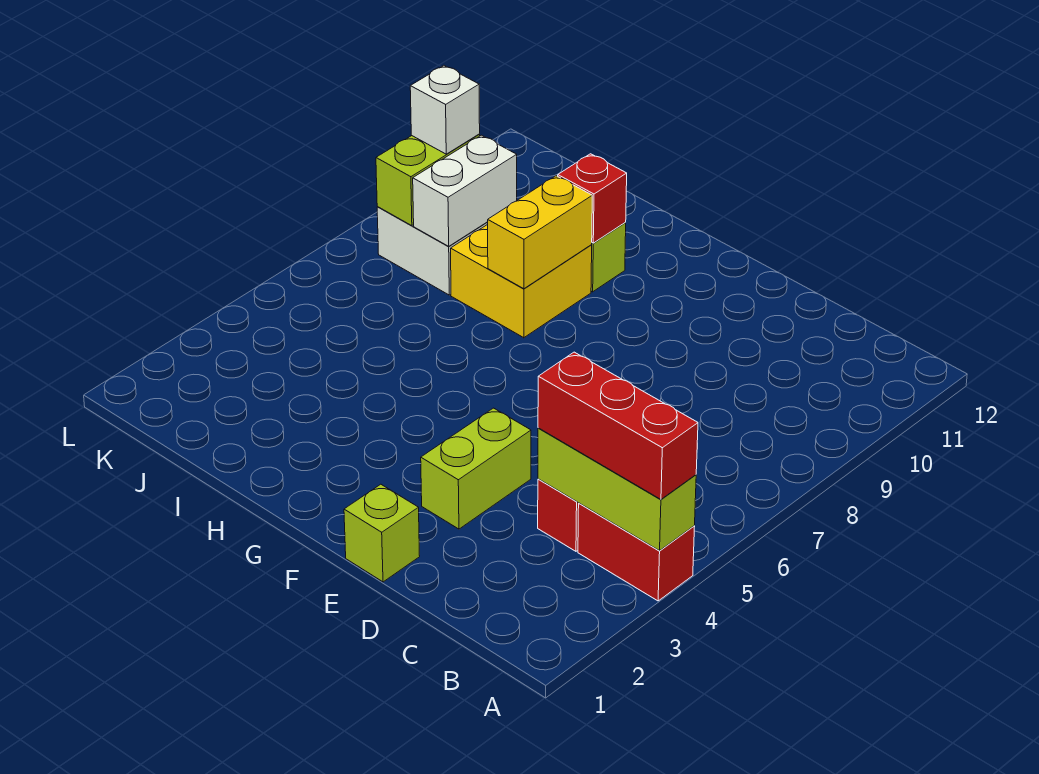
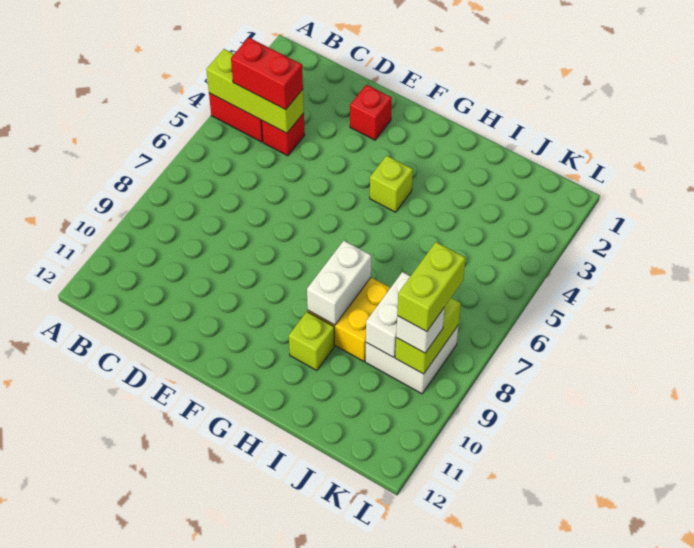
red brick A4:C4 level 3 -> red brick B4:C4 level 3
lime brick E1 level 1 -> lime brick G4 level 1
lime brick E3:E4 level 1 -> lime brick K8:K9 level 4
yellow brick H8:H9 level 2 -> white brick H8:H9 level 2
red brick H10 level 2 -> red brick E2 level 1

